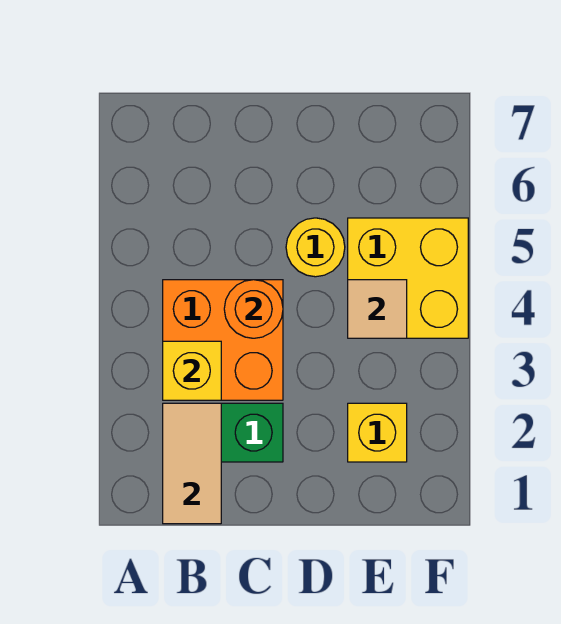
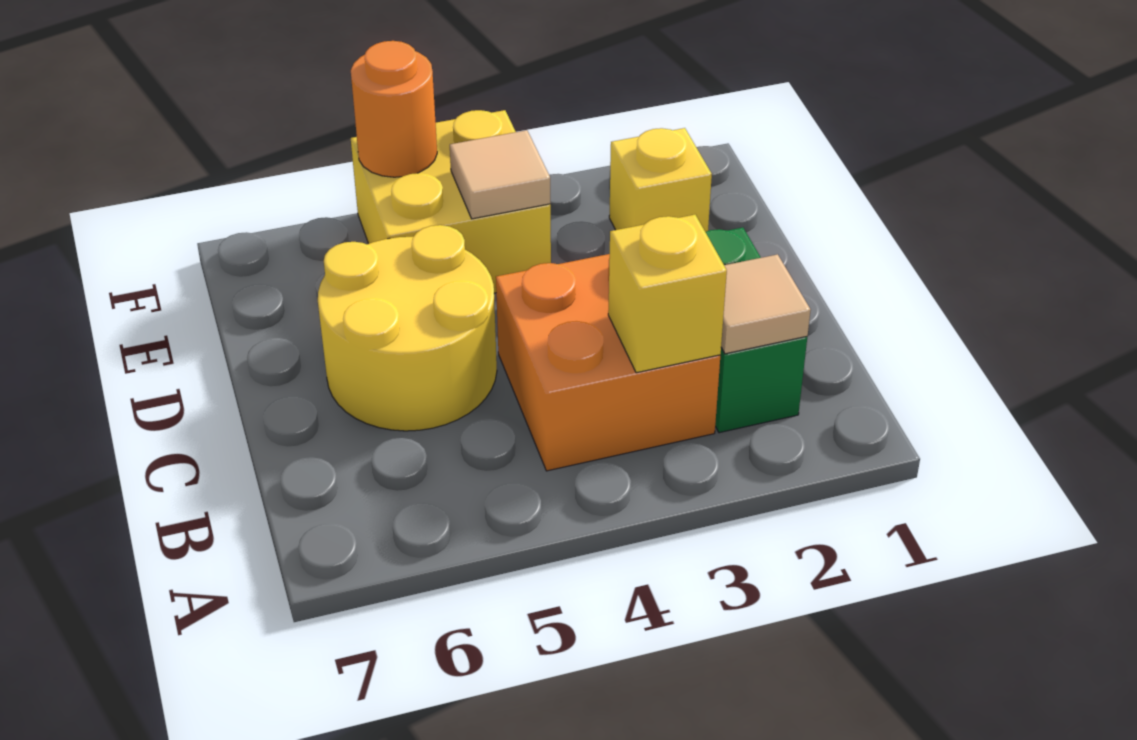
tan tile B1:B2 level 2 -> tan tile B2 level 2
orange round brick C4 level 2 -> orange round brick F5 level 2
yellow round brick D5 level 1 -> yellow round brick C5:D6 level 1

